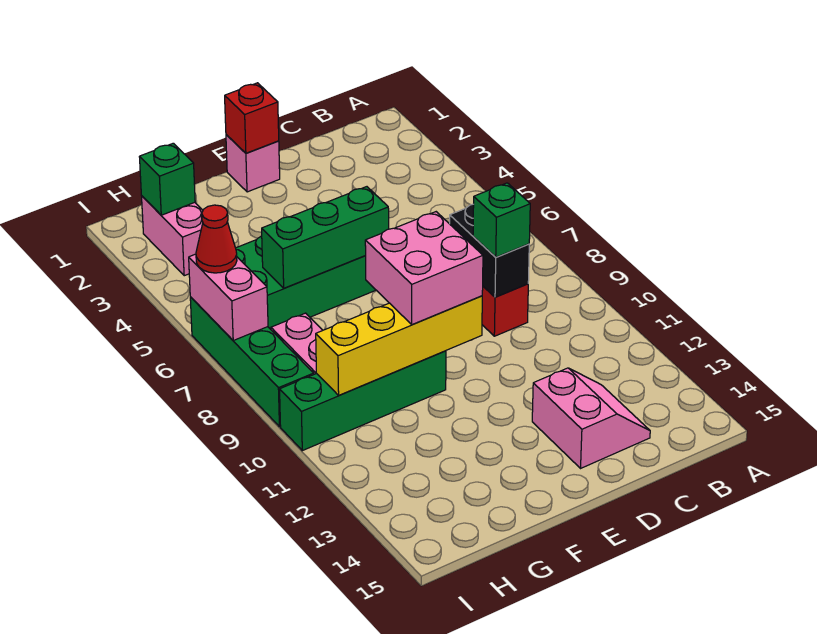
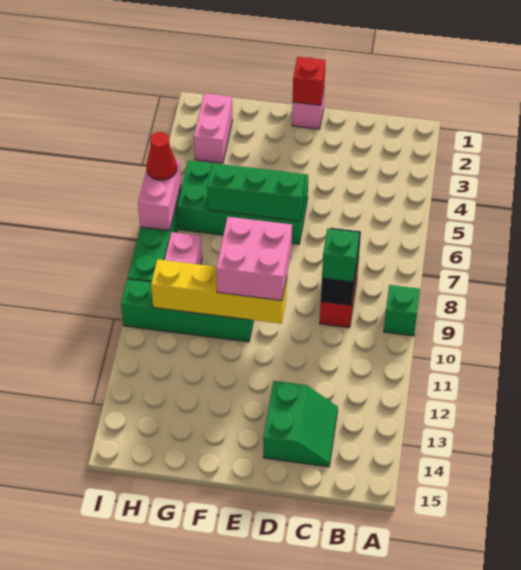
pink slope C13:D14 level 1 top D -> green slope C13:D14 level 1 top D
green brick H2 level 2 -> green brick A9 level 1

